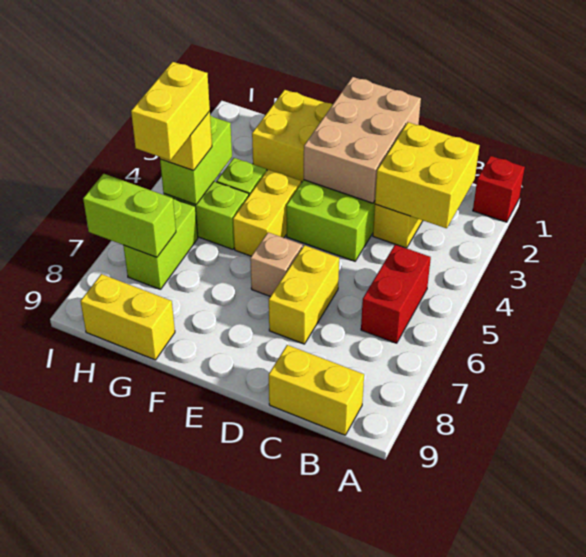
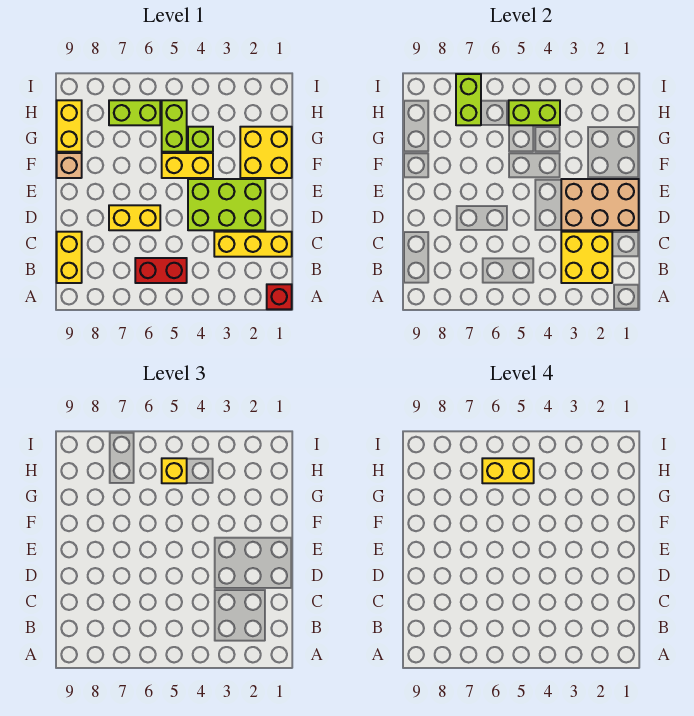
tan brick E6 level 1 -> tan brick F9 level 1

